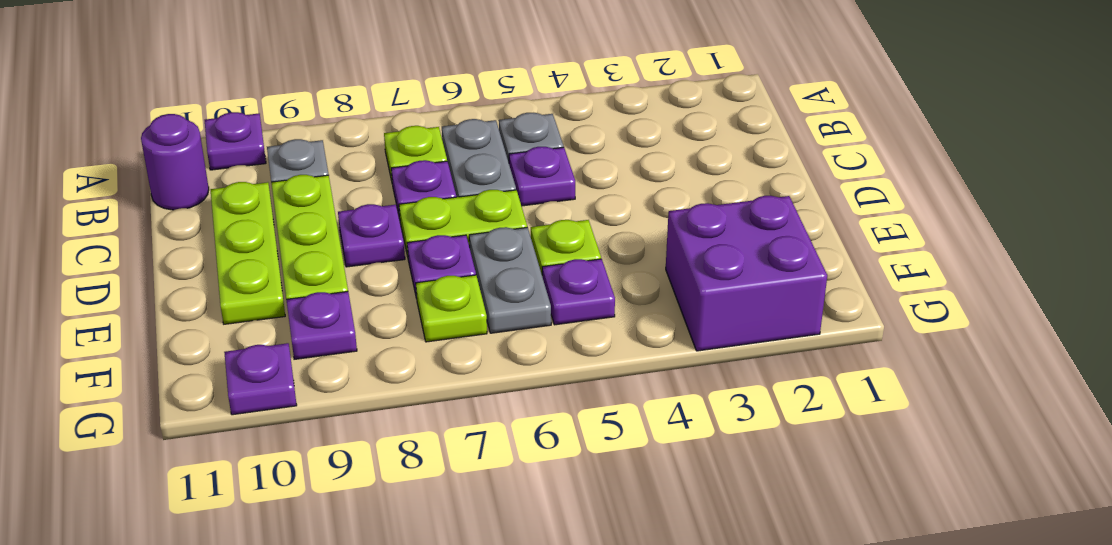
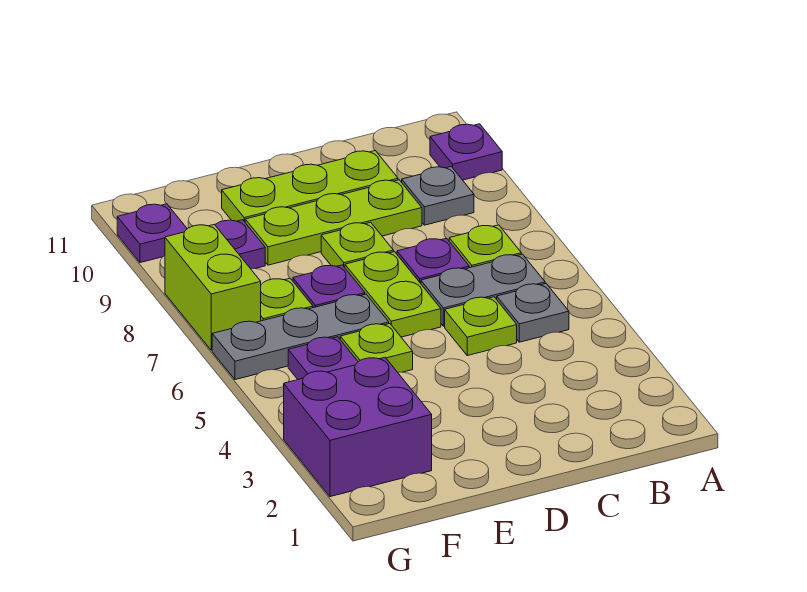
purple round brick B11 level 1 -> none
purple plate C5 level 1 -> lime plate C5 level 1
purple plate D8 level 1 -> lime plate D8 level 1
grey plate E6:F6 level 1 -> grey plate E6:G6 level 1
none -> lime brick G7:G8 level 1

